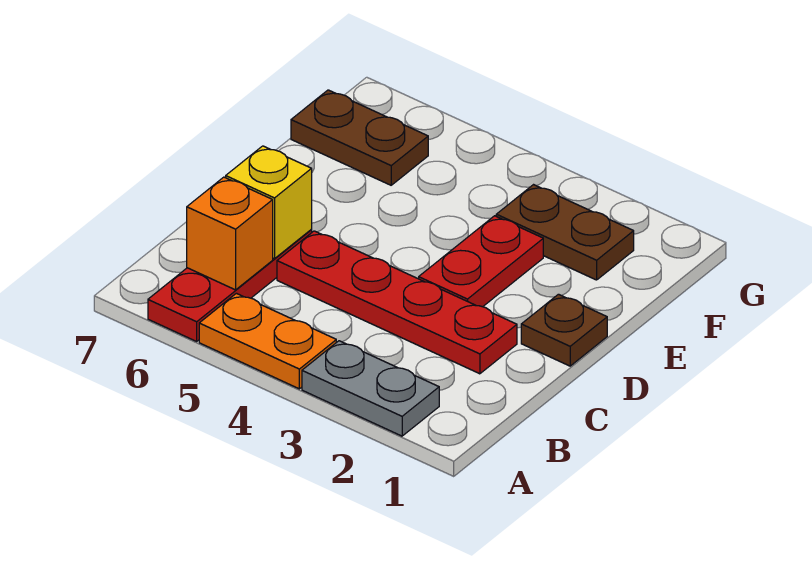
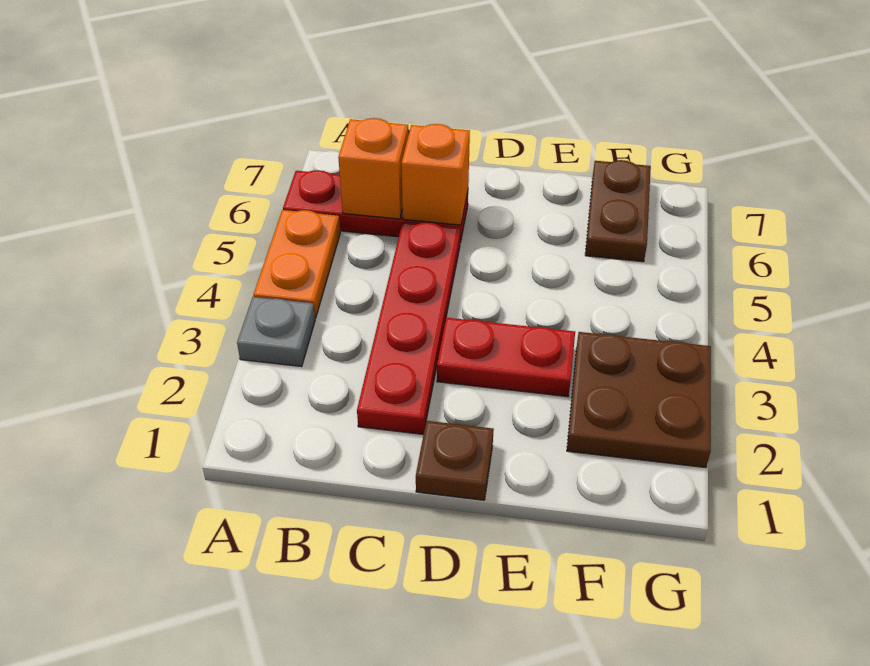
grey plate A2:A3 level 1 -> grey plate A3 level 1
yellow brick C6 level 2 -> orange brick C6 level 2
brown plate F2:F3 level 1 -> brown plate F2:G3 level 1

